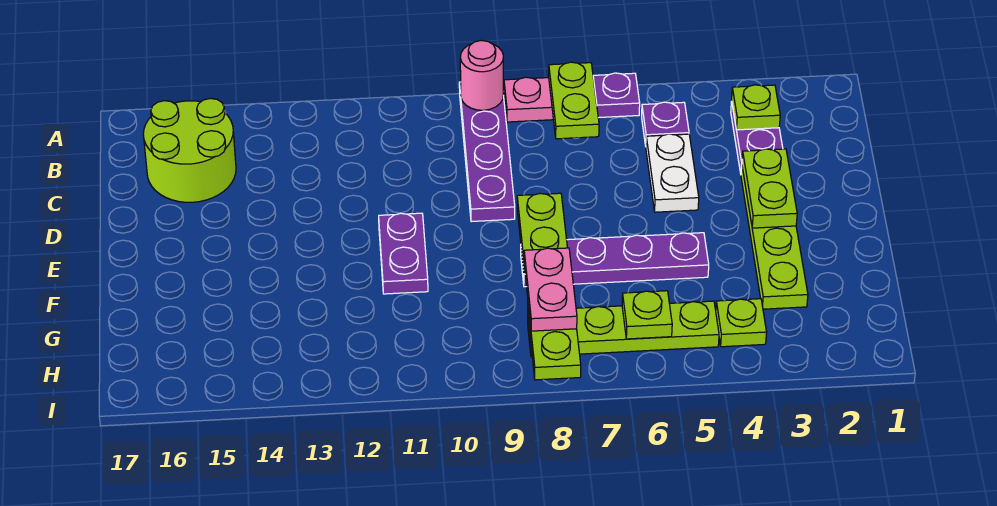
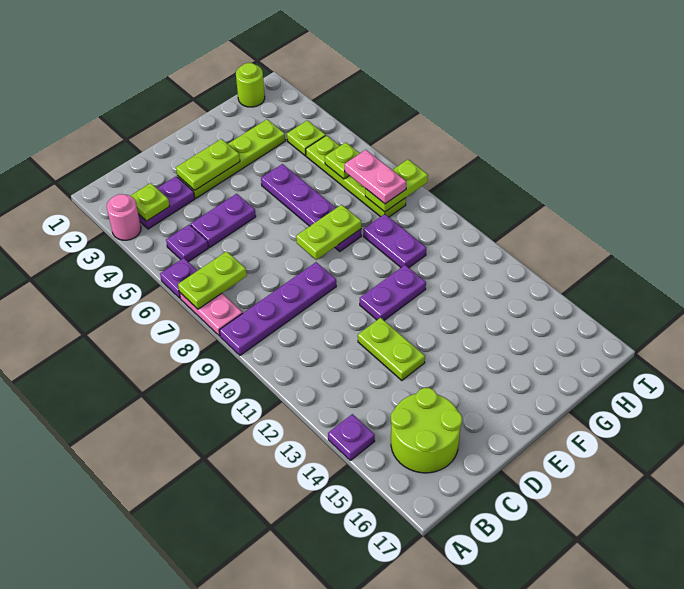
pink round brick A9 level 2 -> pink round brick A3 level 1
none -> purple plate A14 level 1
white plate C5:D5 level 1 -> purple plate C5:D5 level 1
none -> lime plate D12:D13 level 1
pink plate G8:H8 level 3 -> pink plate H7:H8 level 3
none -> purple plate G9:G10 level 1
none -> lime round brick H1 level 1

